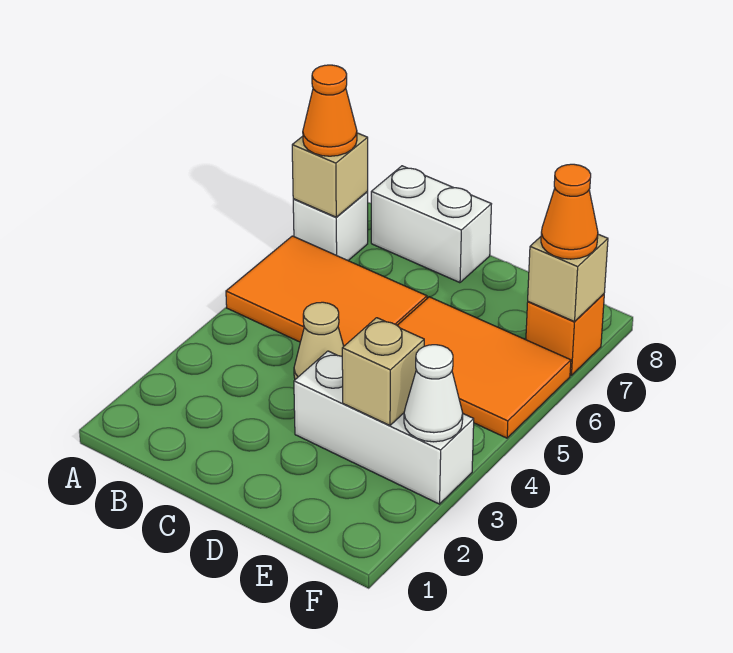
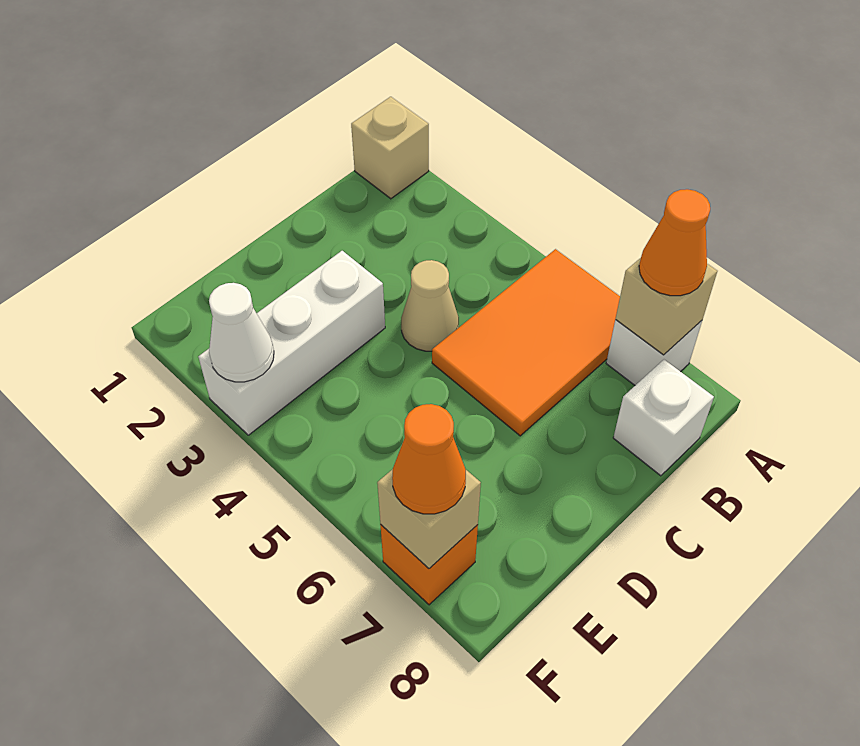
white brick B8:C8 level 1 -> white brick B8 level 1
orange tile D5:F6 level 1 -> none
tan brick E3 level 2 -> tan brick A1 level 1

